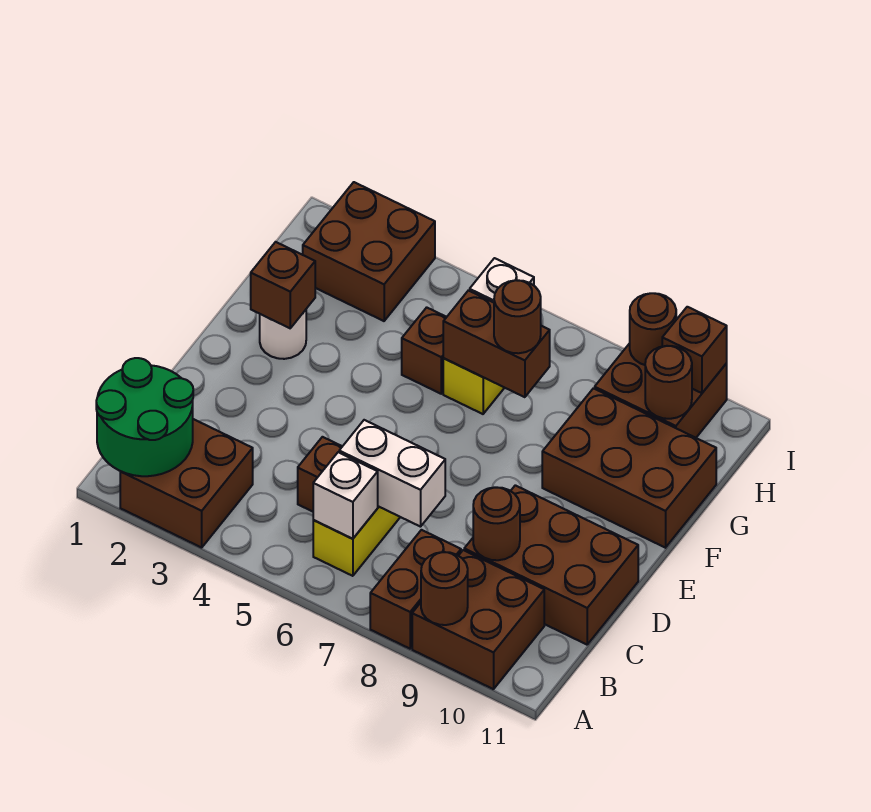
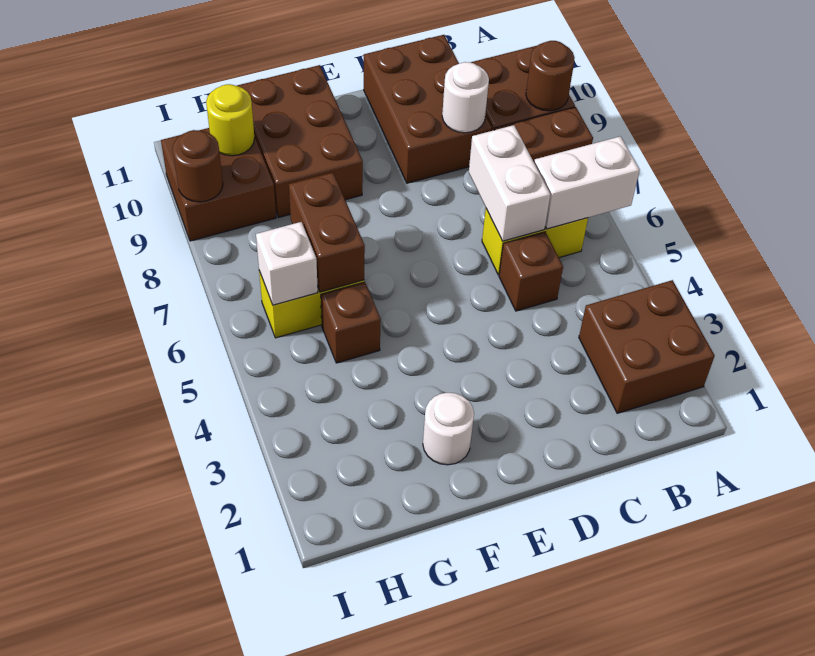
green round brick A1:B2 level 2 -> none
white brick B6 level 2 -> white brick A6:B6 level 2
brown round brick C9 level 2 -> white round brick C9 level 2
brown brick F2 level 2 -> none
brown round brick G7 level 3 -> none
brown brick H2:I3 level 1 -> none
brown round brick H10 level 2 -> yellow round brick H10 level 2
brown brick I10 level 2 -> none

